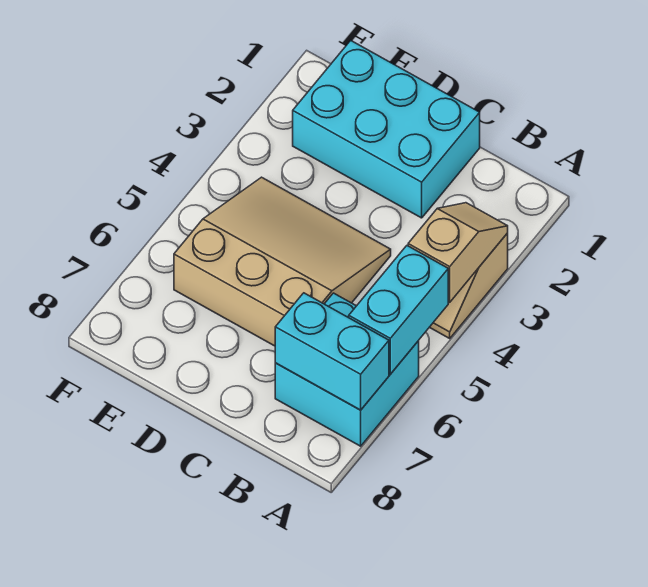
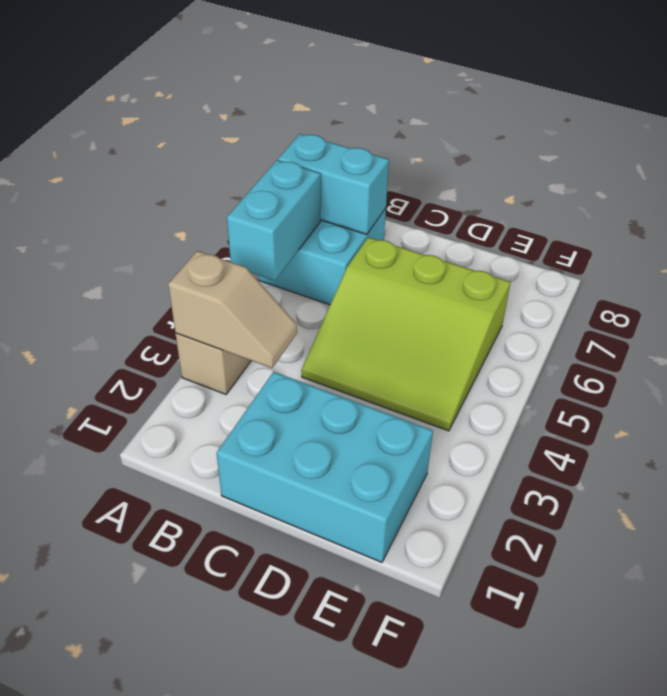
tan slope A3:A4 level 2 top 4 -> tan slope A3:B3 level 2 top A
tan slope C4:E6 level 1 top 6 -> lime slope C4:E6 level 1 top 6

